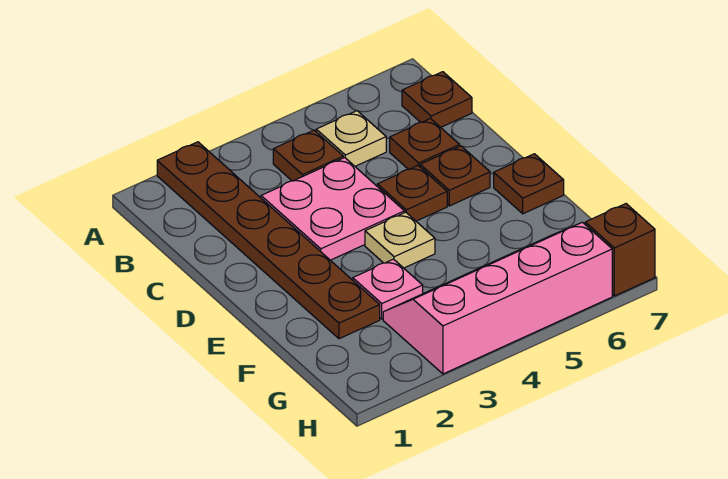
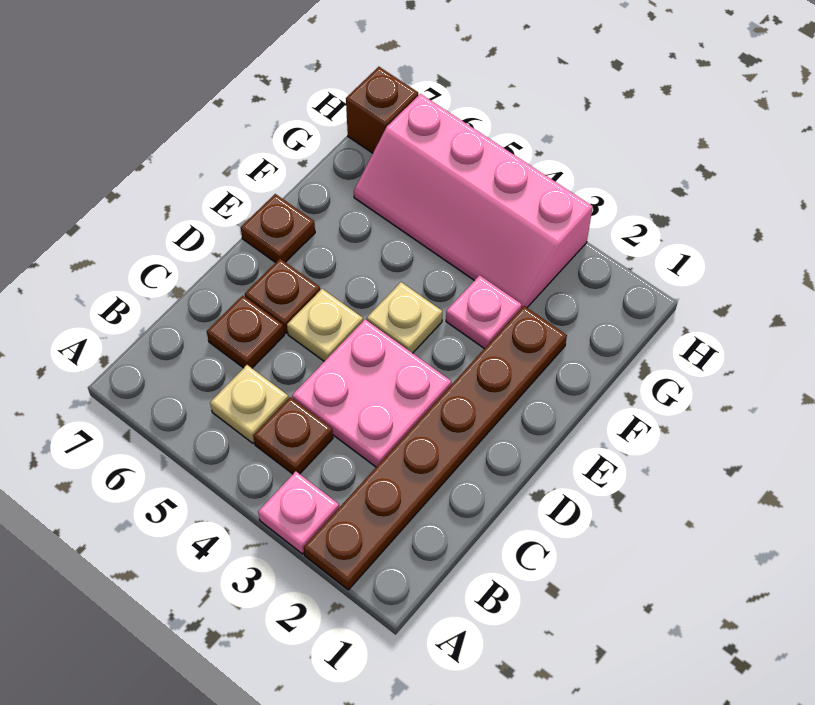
none -> pink plate A3 level 1
brown plate B7 level 1 -> none
brown plate D5 level 1 -> tan plate D5 level 1

